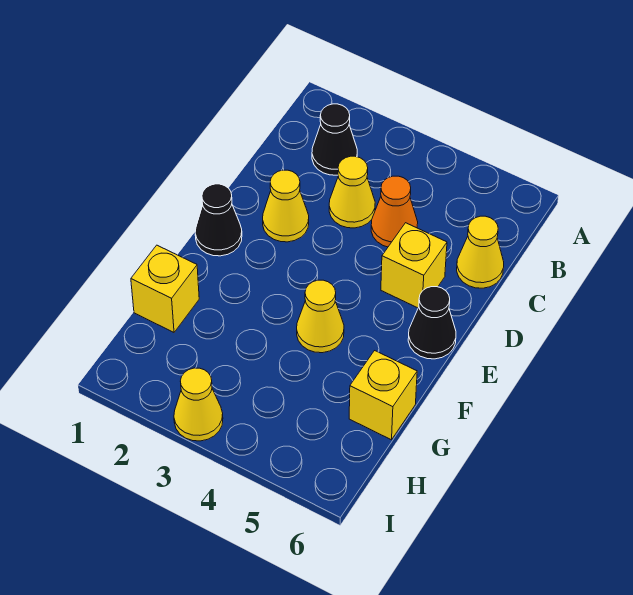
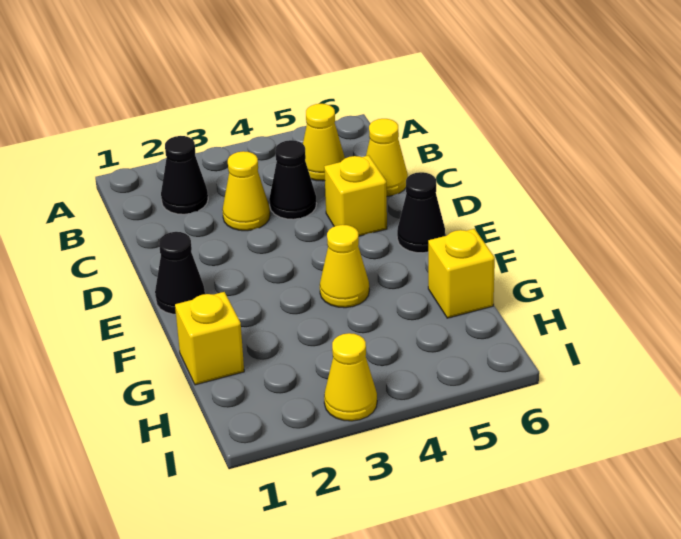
orange cone C4 level 1 -> black cone C4 level 1
yellow cone D2 level 1 -> yellow cone B5 level 1

